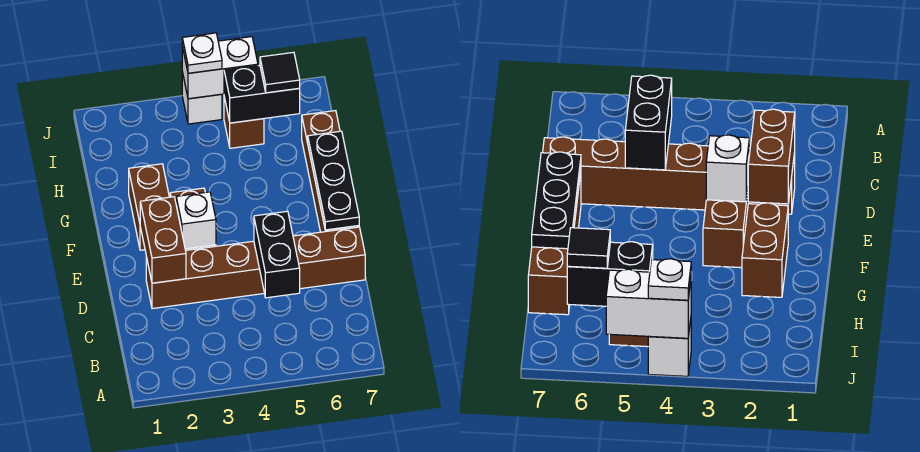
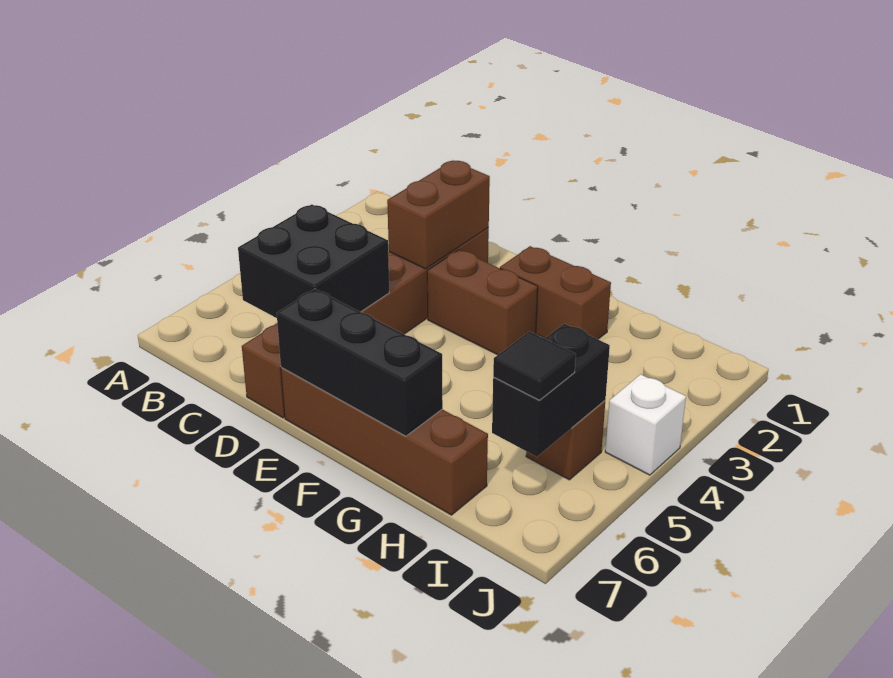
black brick C5:D5 level 2 -> black brick C5:D6 level 2
brown brick D2:E2 level 2 -> brown brick D2:D3 level 2
white brick E3 level 2 -> none
black plate E7:G7 level 2 -> black brick E7:G7 level 2
white brick J4:J5 level 2 -> none
white plate J4 level 3 -> none

